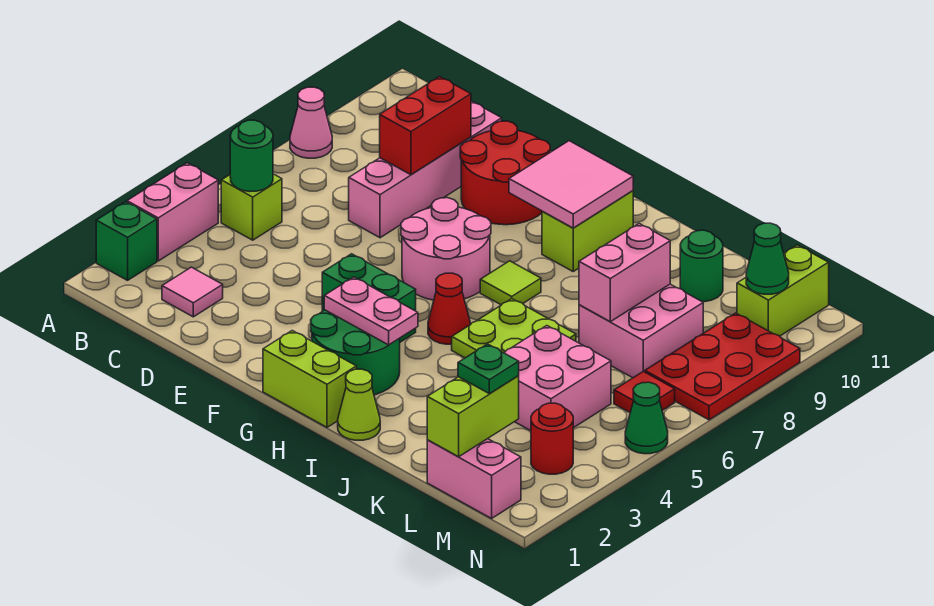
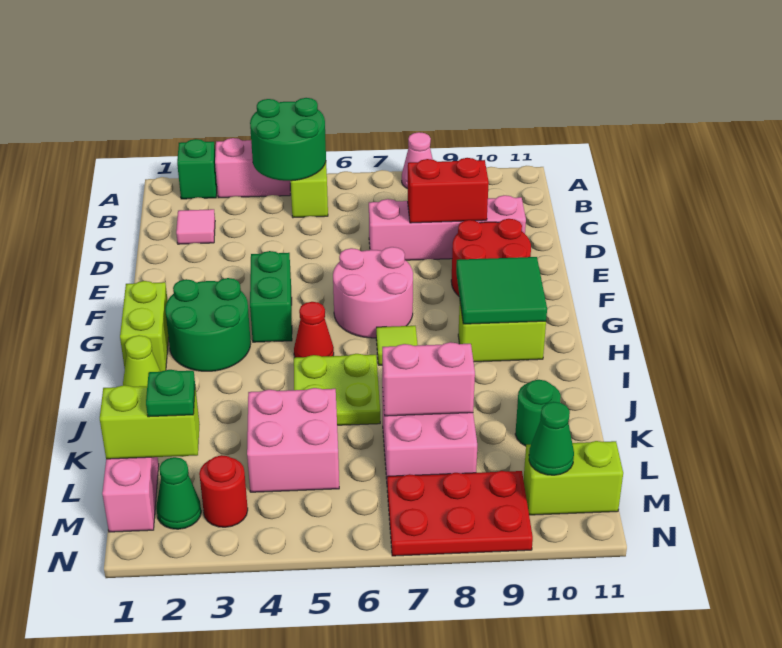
green round brick B5 level 2 -> green round brick A4:B5 level 2
pink plate G3:H3 level 2 -> none
pink tile G9:H10 level 2 -> green tile G9:H10 level 2
red tile M6 level 1 -> none
green cone N5 level 1 -> green cone M2 level 1

